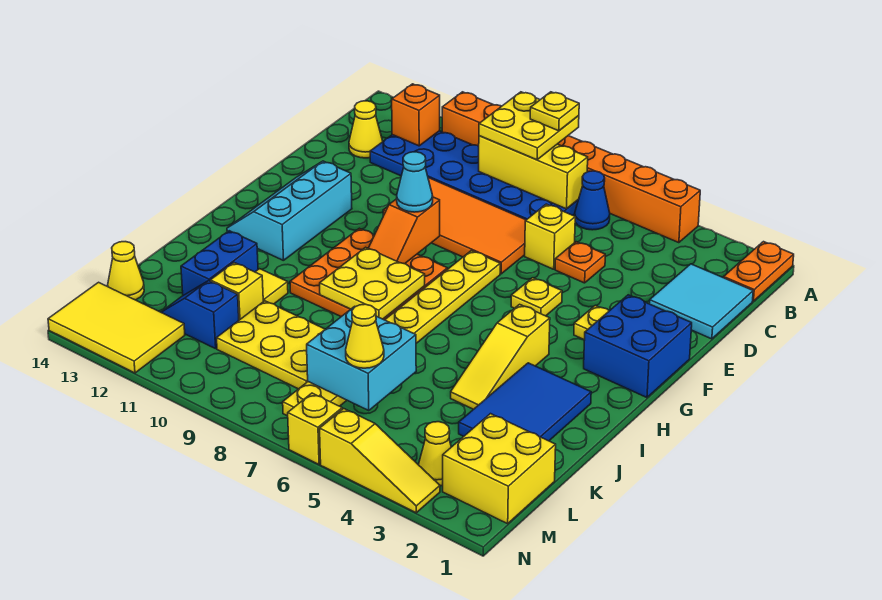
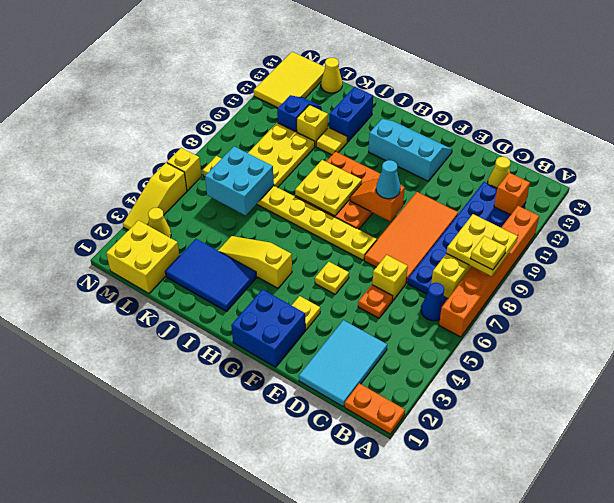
orange brick A4:A11 level 1 -> orange brick A6:A11 level 1
cyan tile C1:D2 level 1 -> cyan tile C1:D3 level 1
blue brick J12:K12 level 1 -> blue brick J12:J13 level 1
yellow cone L6 level 3 -> none

